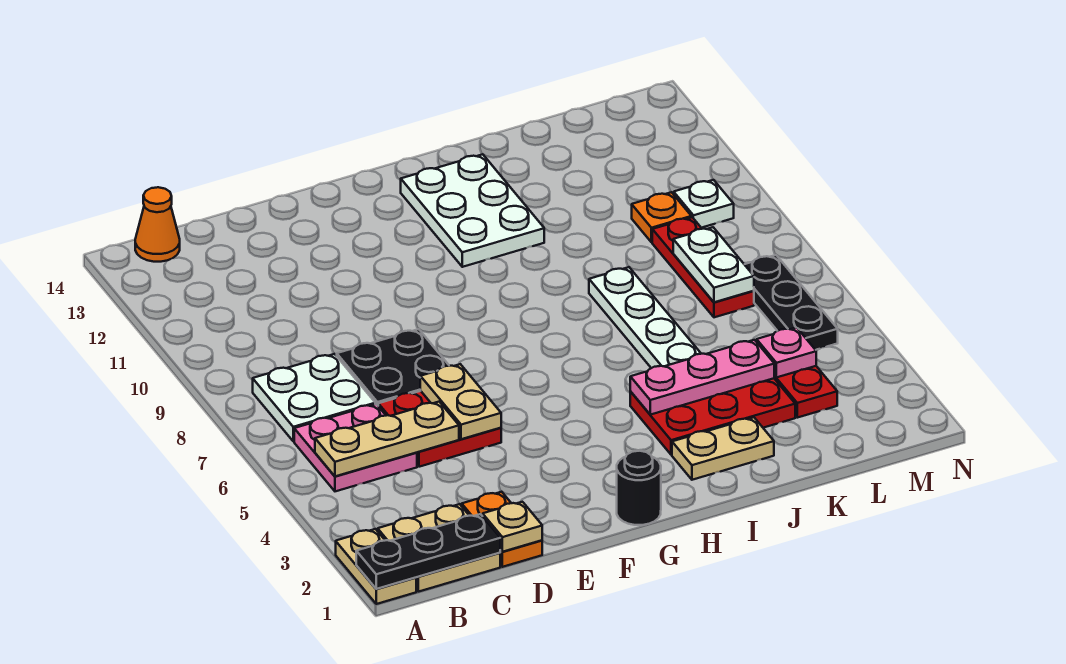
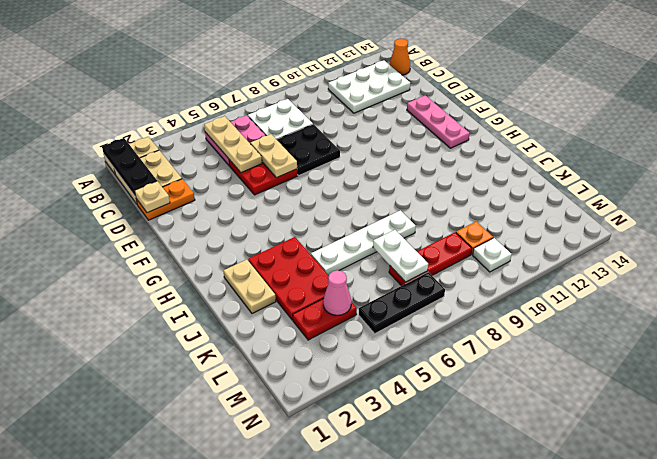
tan plate E5:E6 level 2 -> tan plate D6:E6 level 2
black round brick G1 level 1 -> none
white plate H11:I13 level 1 -> white plate B11:C13 level 1
pink plate I4:K4 level 2 -> pink plate E13:G13 level 1
pink plate L4 level 2 -> pink cone L4 level 2
white plate L7:L8 level 2 -> white plate K7:L7 level 2

